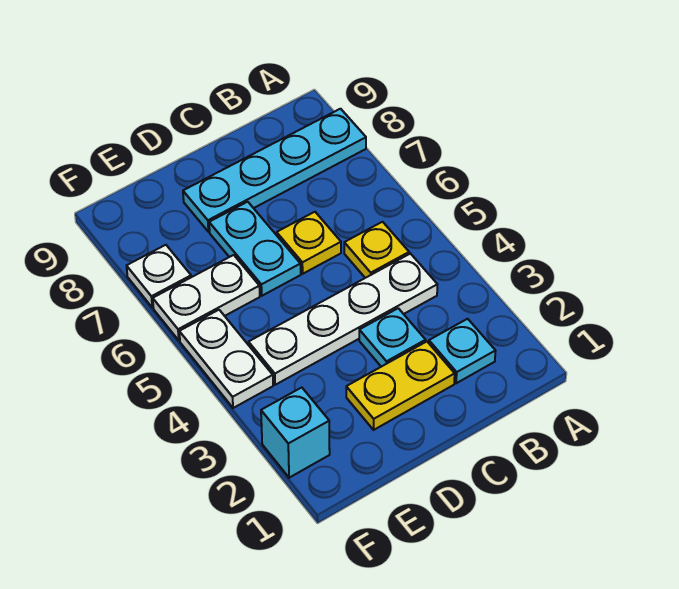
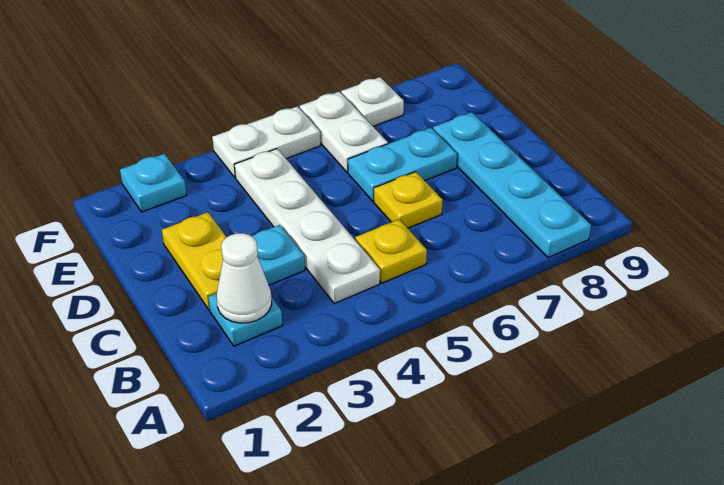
none -> white cone B2 level 2
cyan brick F2 level 1 -> cyan plate F2 level 1

